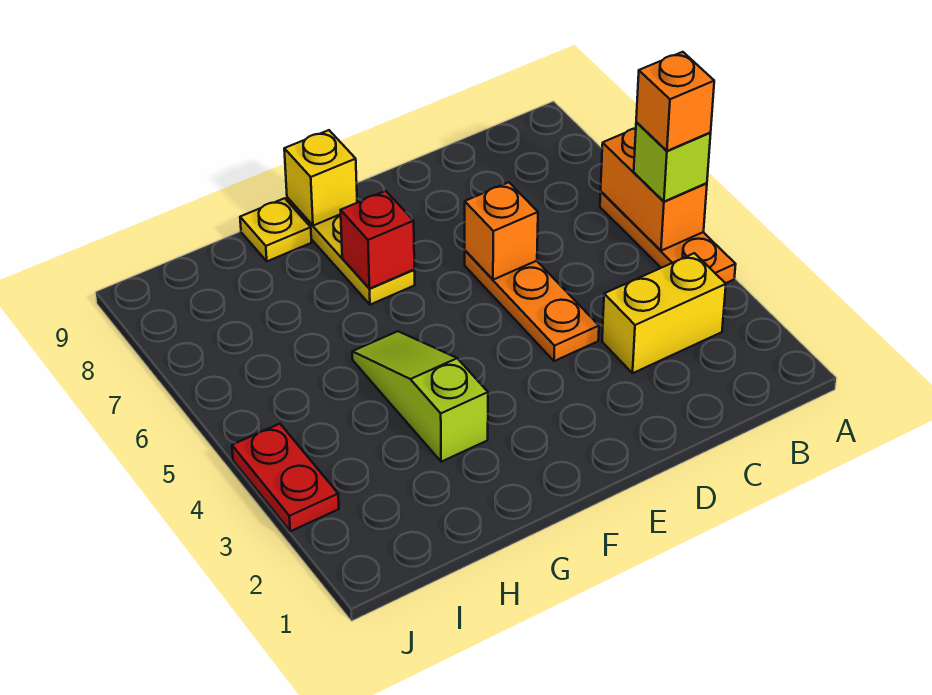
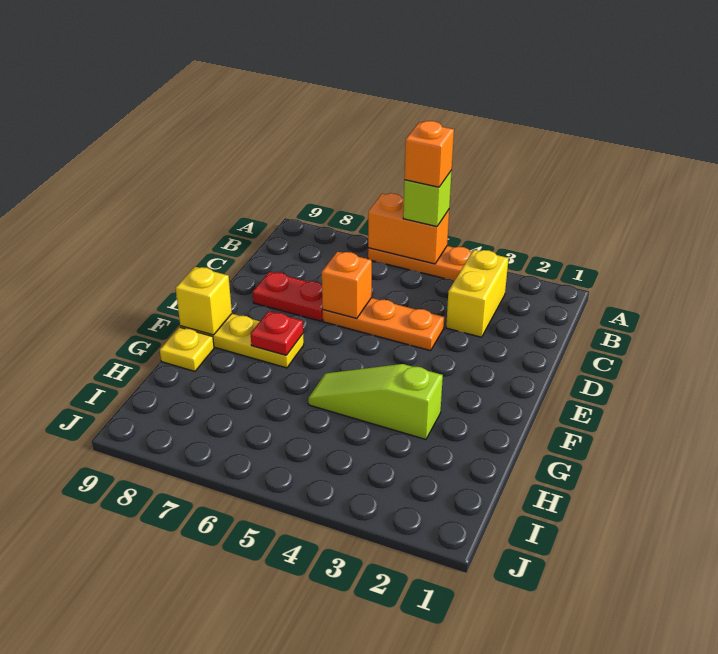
red brick F7 level 2 -> red plate F7 level 2
red plate J3:J4 level 1 -> red plate D7:D8 level 1

